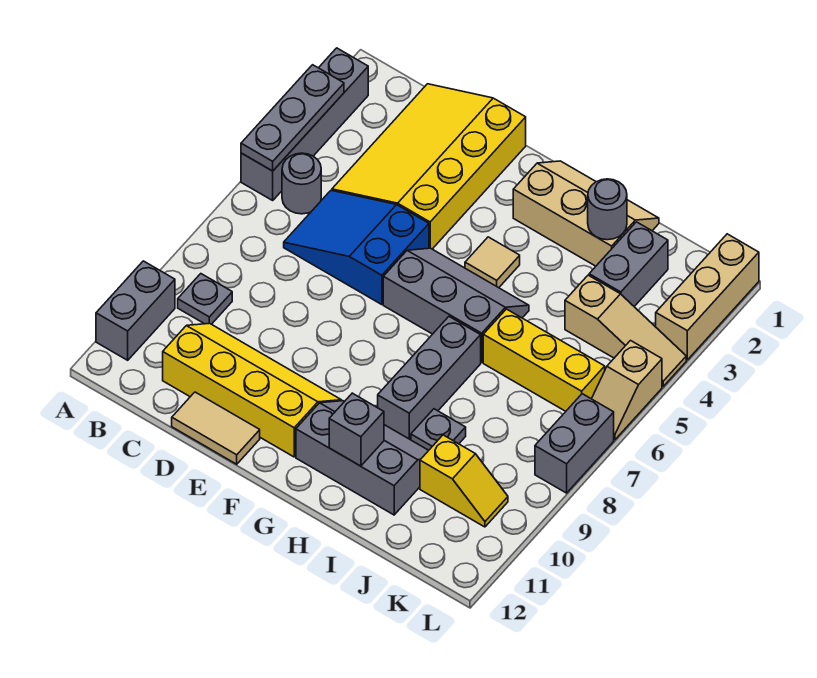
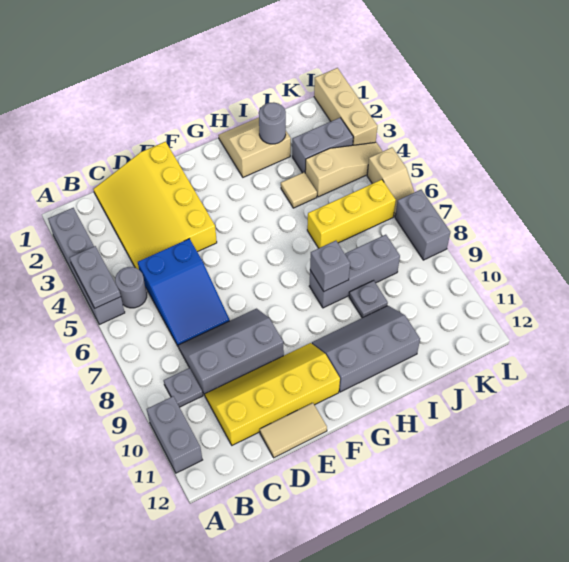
grey plate A3:A5 level 2 -> grey plate A4:A5 level 2
blue slope C5:E6 level 1 top E -> blue slope C5:D7 level 1 top 5
grey slope F5:H6 level 1 top 6 -> grey slope C8:E9 level 1 top 9
tan slope G1:I2 level 1 top 2 -> tan slope H1:I2 level 1 top 2
tan tile G4 level 1 -> tan tile I4 level 1
grey brick H7:H9 level 1 -> grey brick H8:J8 level 1
grey brick H11 level 2 -> grey brick H8 level 2
grey brick J2:J3 level 1 -> grey brick J3:K3 level 1
yellow slope J10:K10 level 1 top J -> none

